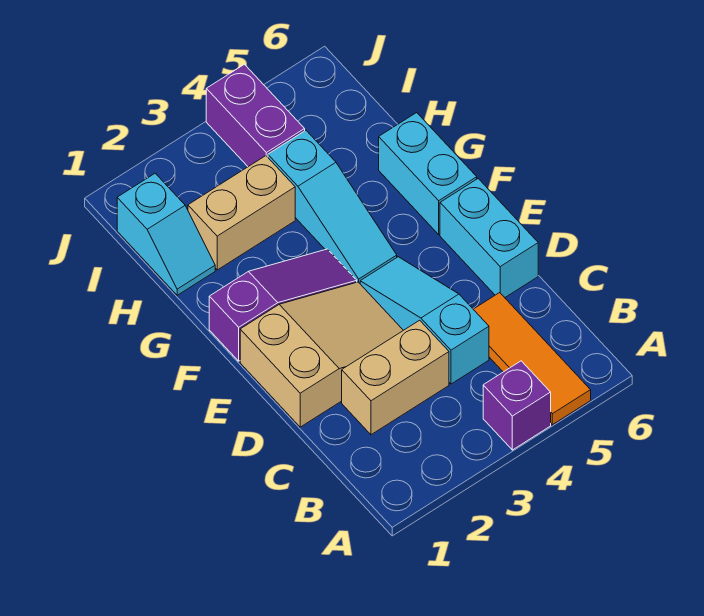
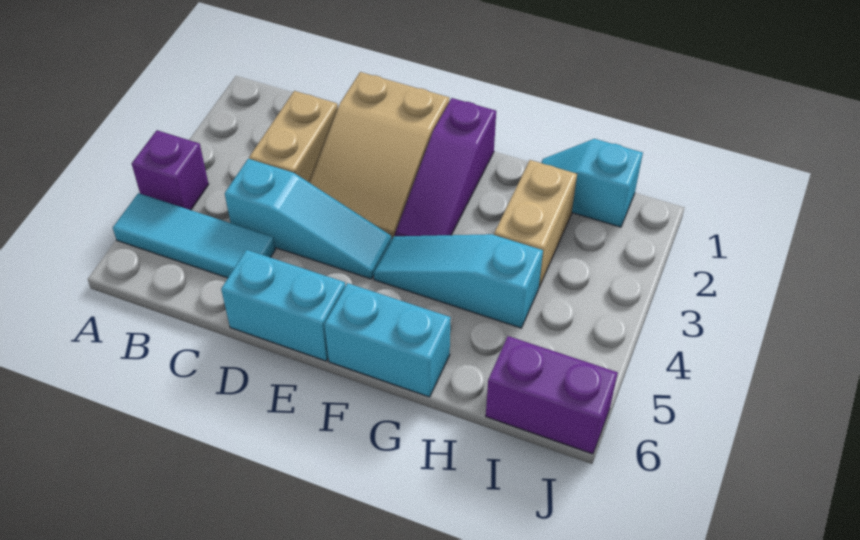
orange tile A5:C5 level 1 -> cyan tile A5:C5 level 1
purple brick I4:J4 level 1 -> purple brick I6:J6 level 1

